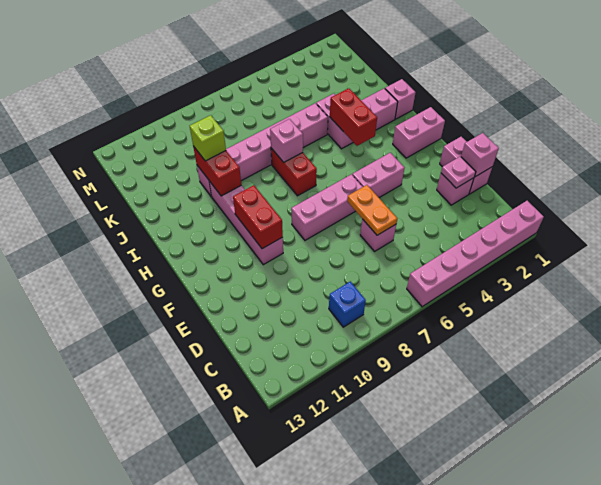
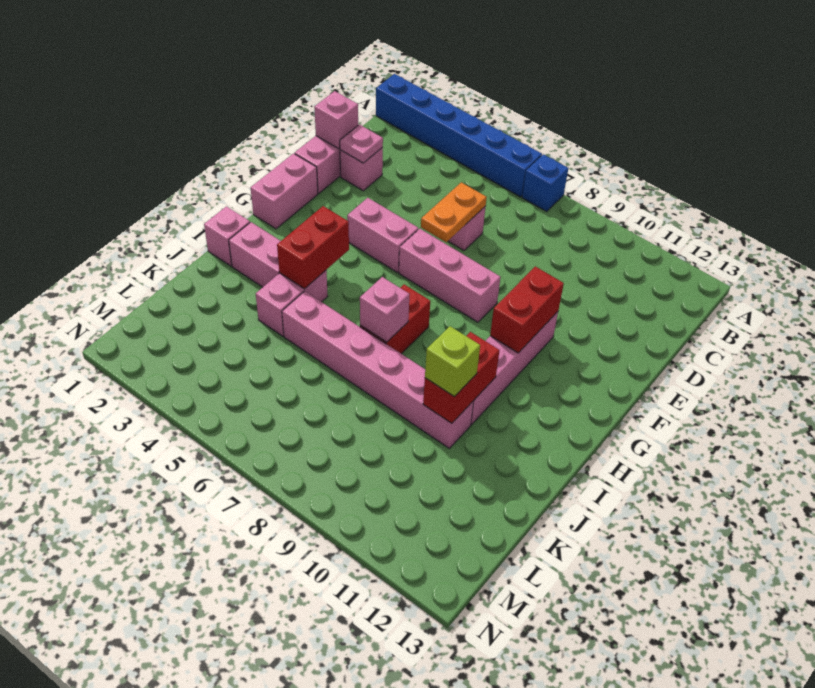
pink brick A1:A6 level 1 -> blue brick A1:A6 level 1
blue brick B9 level 1 -> blue brick A7 level 1
pink brick G1:G2 level 1 -> pink brick F1:G1 level 1

